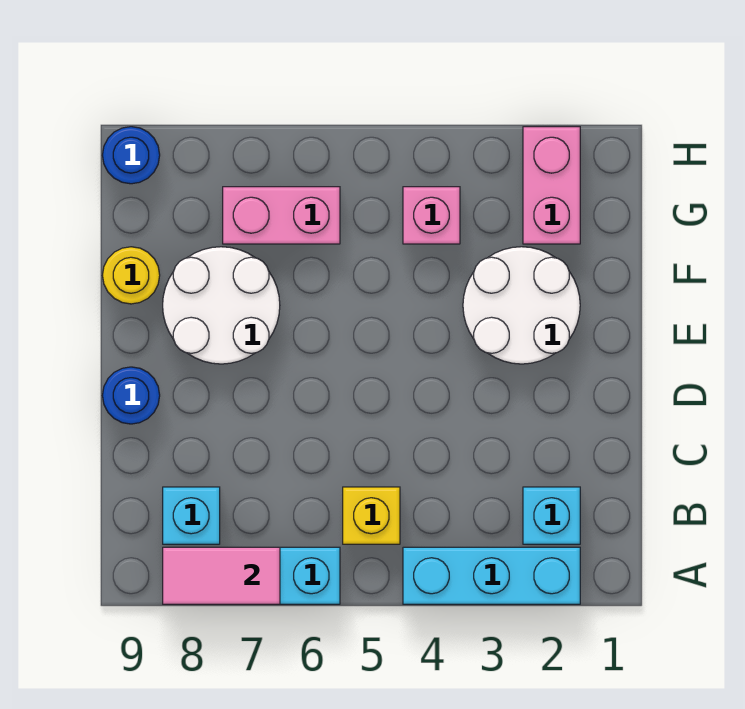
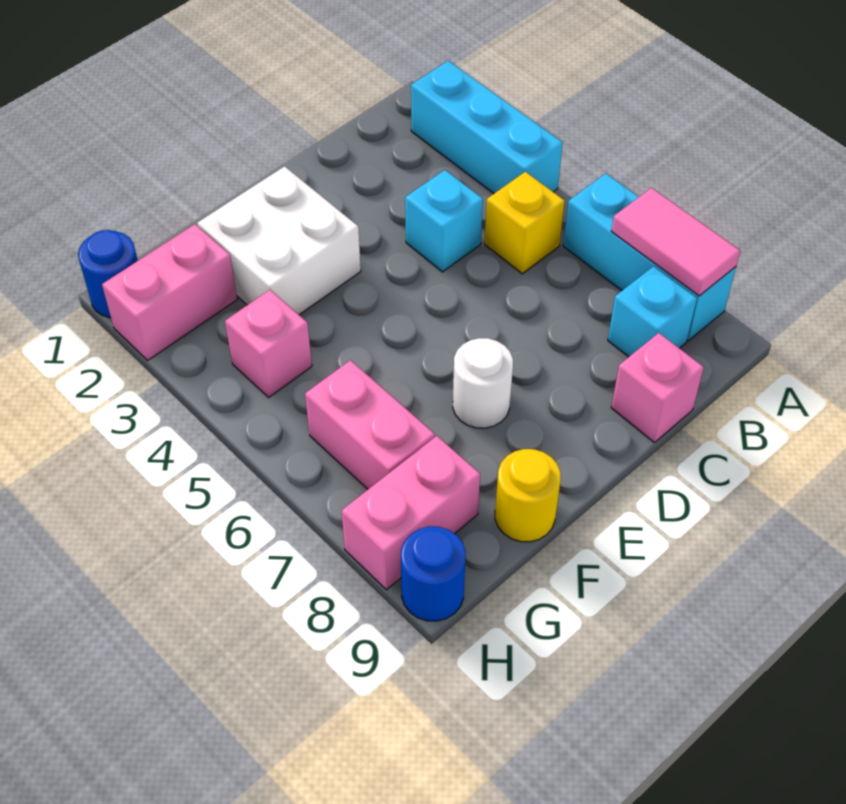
cyan brick B2 level 1 -> cyan brick C4 level 1
none -> pink brick C9 level 1
blue round brick D9 level 1 -> blue round brick H1 level 1
white round brick E2:F3 level 1 -> white brick E2:F3 level 1
white round brick E7:F8 level 1 -> white round brick E7 level 1
none -> pink brick G8:H8 level 1

